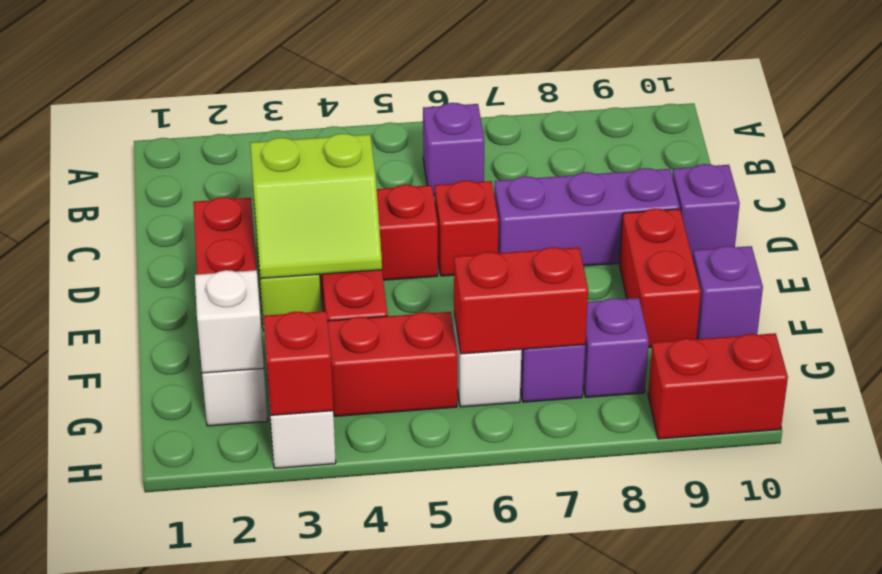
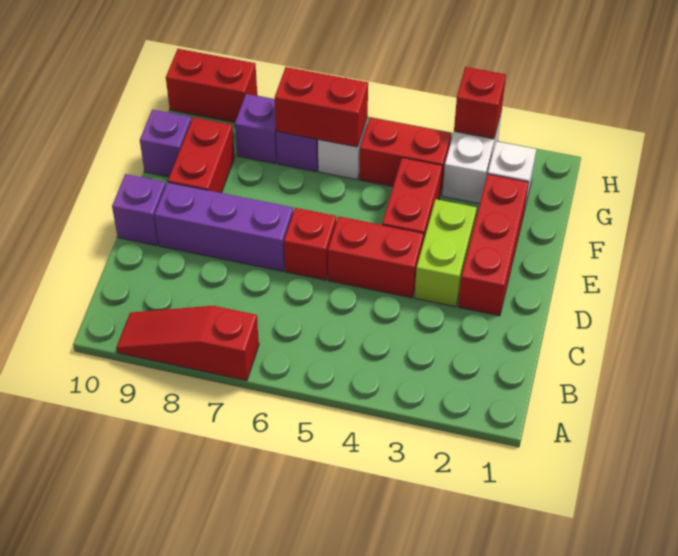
none -> red slope A7:A9 level 1 top 7
purple brick B6 level 1 -> none
lime slope D3:E4 level 2 top D -> none
white brick G2 level 2 -> none

